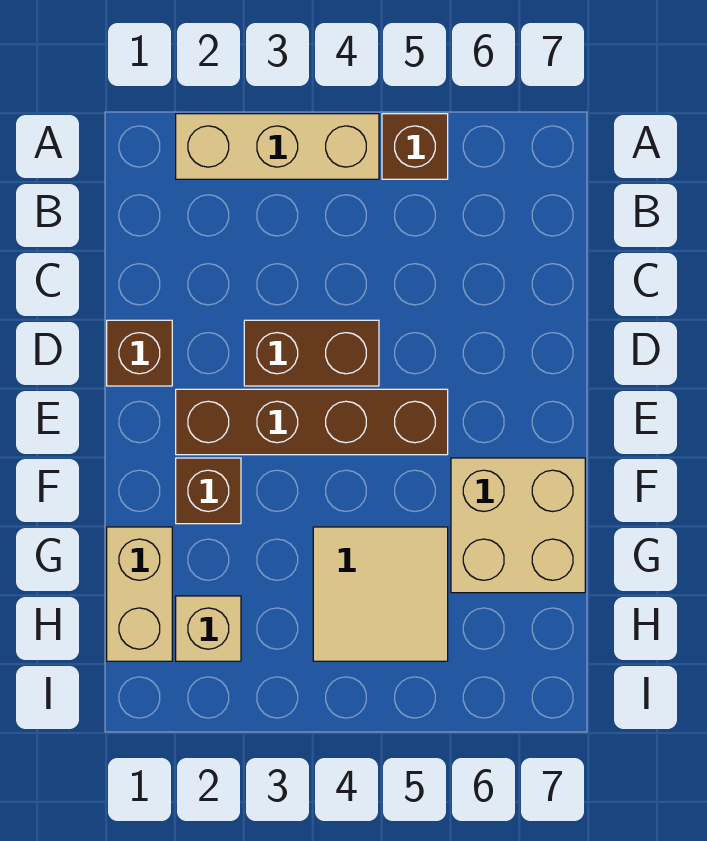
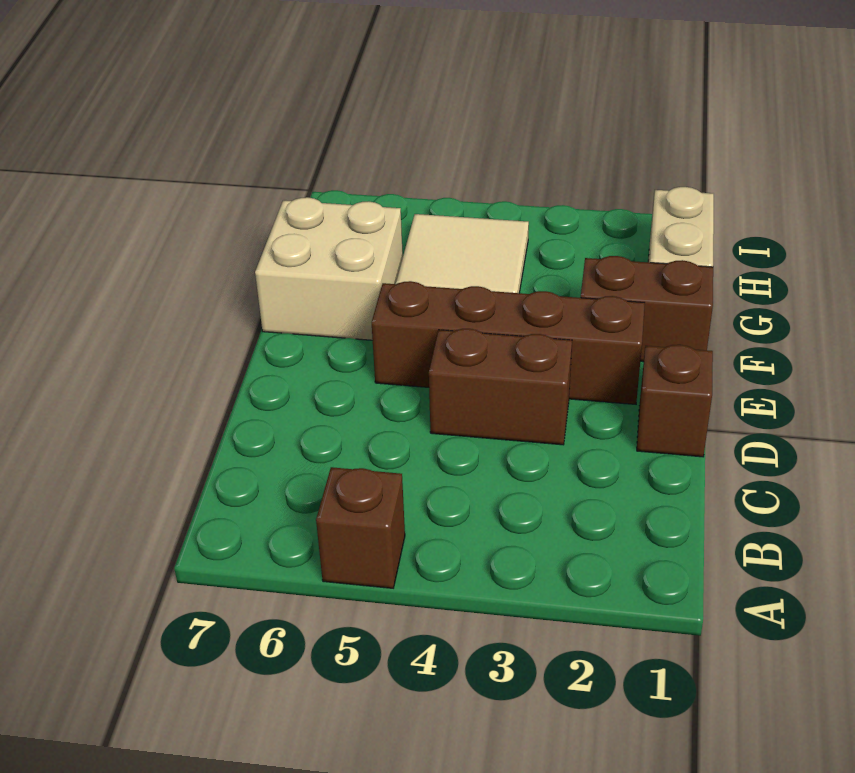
tan brick A2:A4 level 1 -> none
brown brick F2 level 1 -> brown brick F1:F2 level 1
tan brick H2 level 1 -> none

